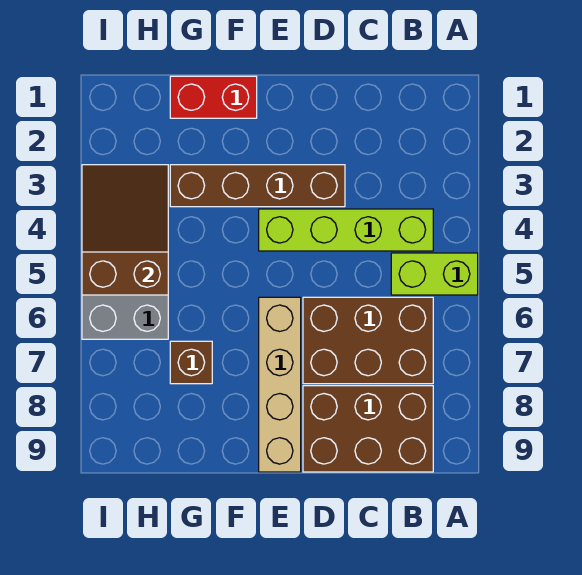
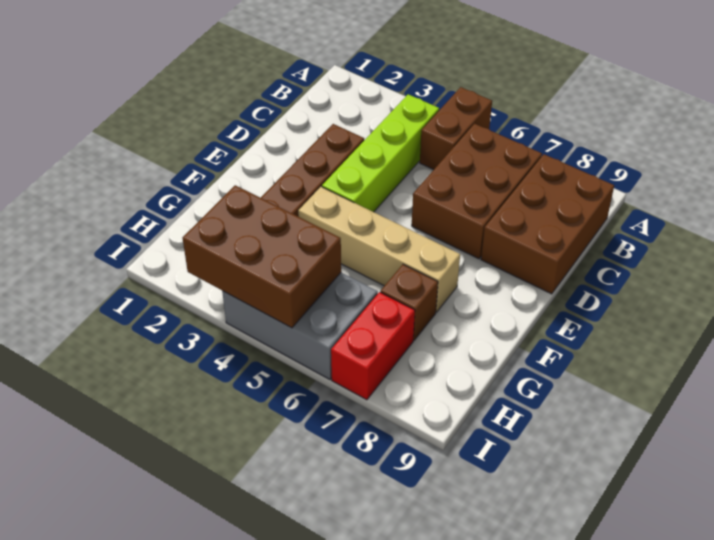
lime brick A5:B5 level 1 -> brown brick A5:B5 level 1
tan brick E6:E9 level 1 -> tan brick F4:F7 level 1
red brick F1:G1 level 1 -> red brick H7:I7 level 1
brown slope H3:I5 level 2 top 5 -> brown brick H3:I5 level 2

